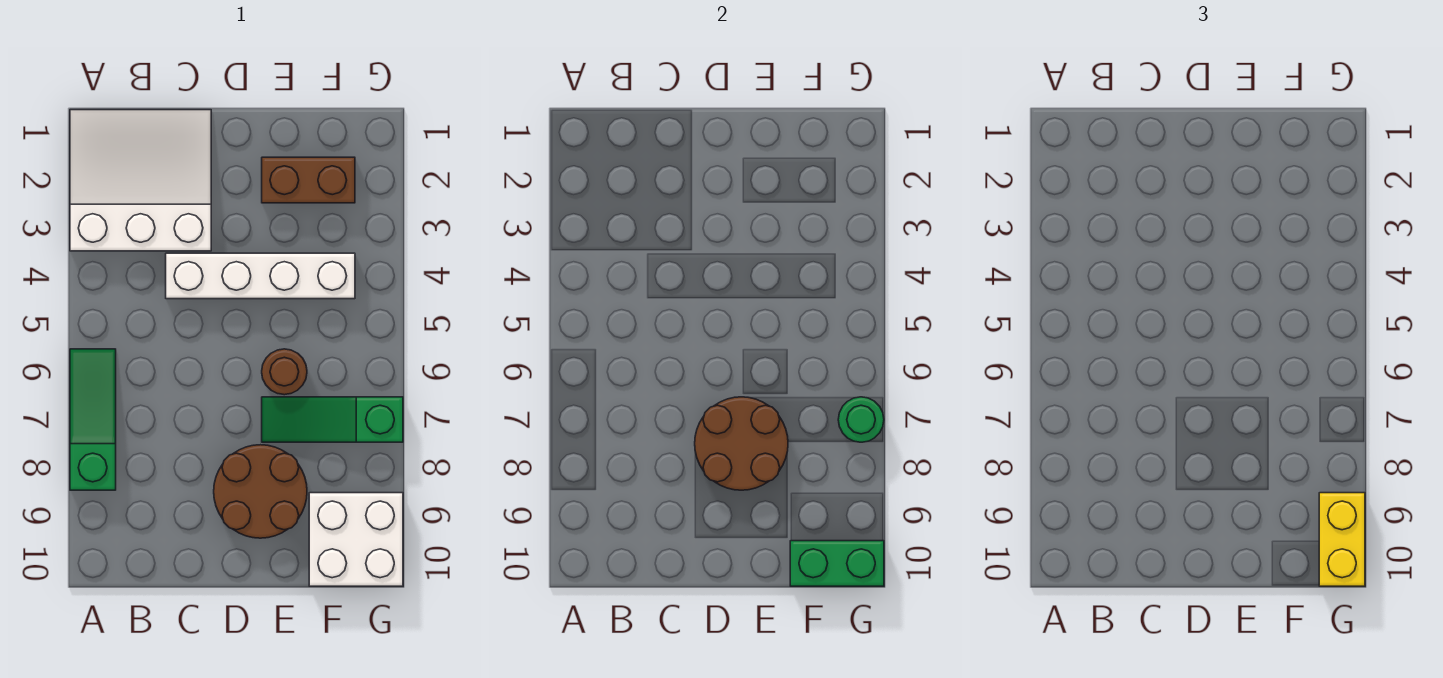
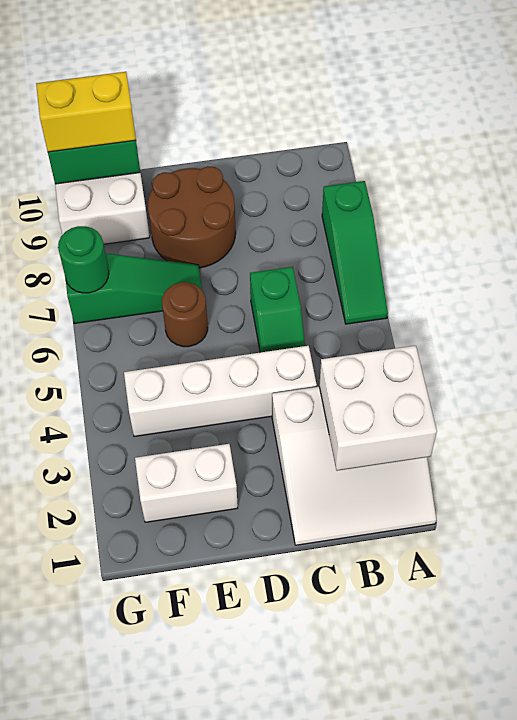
none -> white brick A2:B3 level 2
none -> green slope C5:C6 level 1 top 6
brown round brick D7:E8 level 2 -> none
brown brick E2:F2 level 1 -> white brick E2:F2 level 1
yellow brick G9:G10 level 3 -> yellow brick F10:G10 level 3

